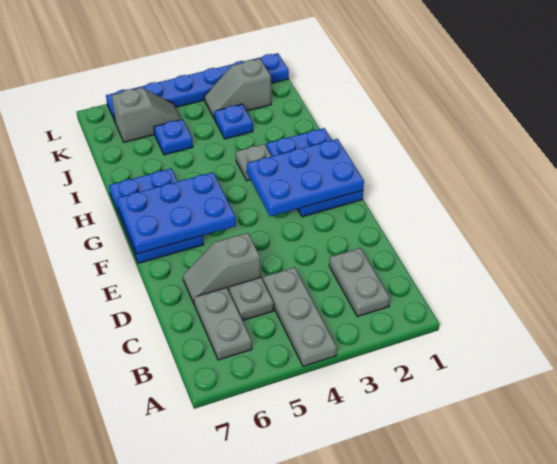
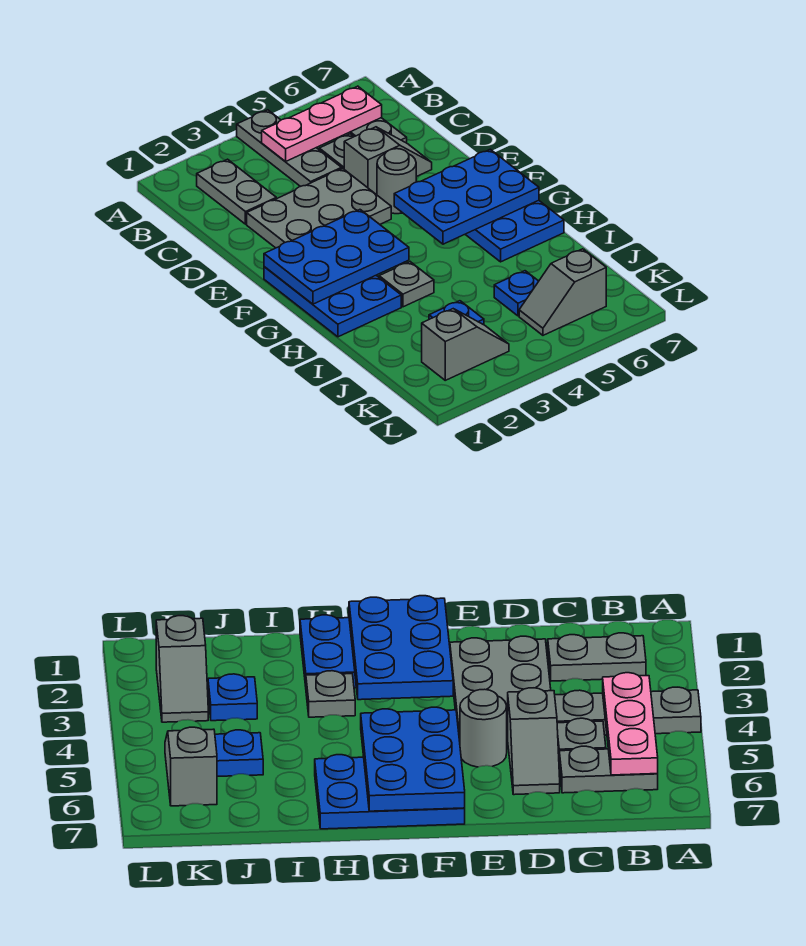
none -> pink plate B4:B6 level 2
none -> grey plate D2:E4 level 1
none -> grey round brick E5 level 1
blue plate L1:L6 level 1 -> none

